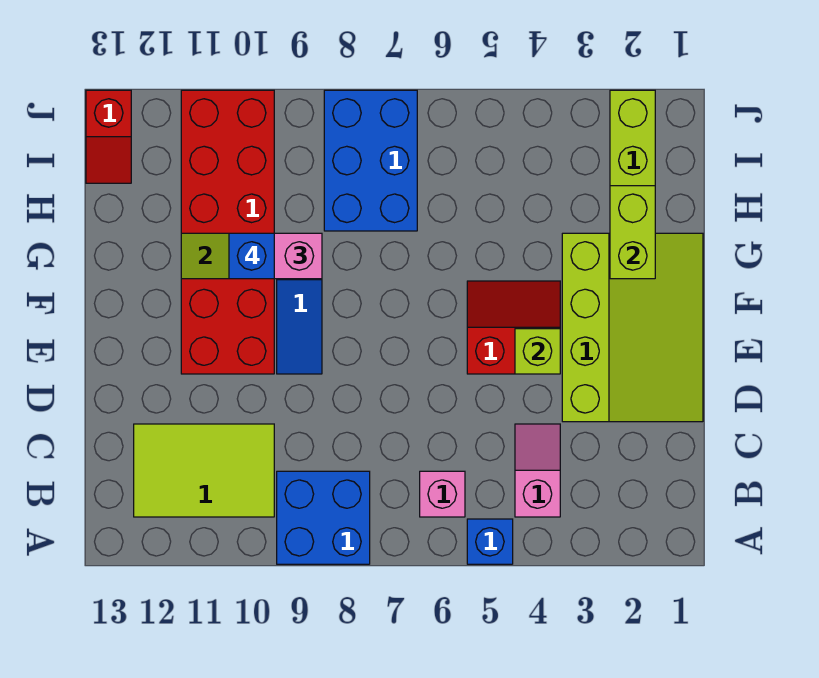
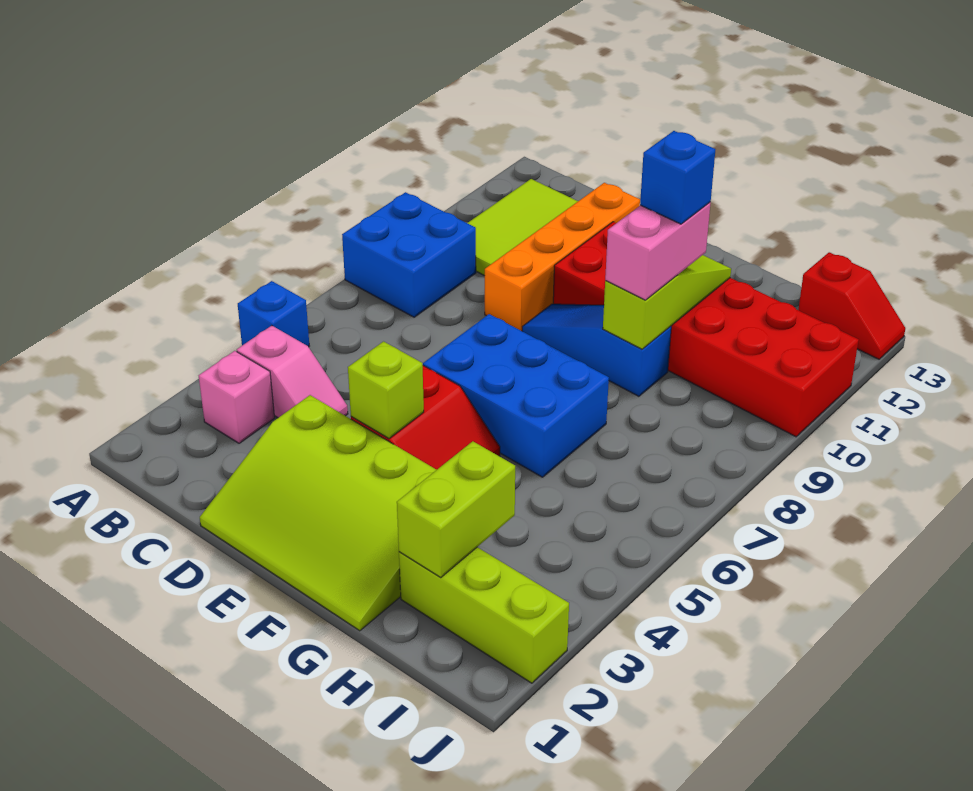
pink brick B6 level 1 -> pink brick B3 level 1
none -> orange brick D9:D12 level 1
lime brick G2:H2 level 2 -> lime brick H2:H3 level 2
blue brick H7:J8 level 1 -> blue brick E6:G7 level 1
red slope I13:J13 level 1 top J -> red slope I13:J13 level 1 top I

